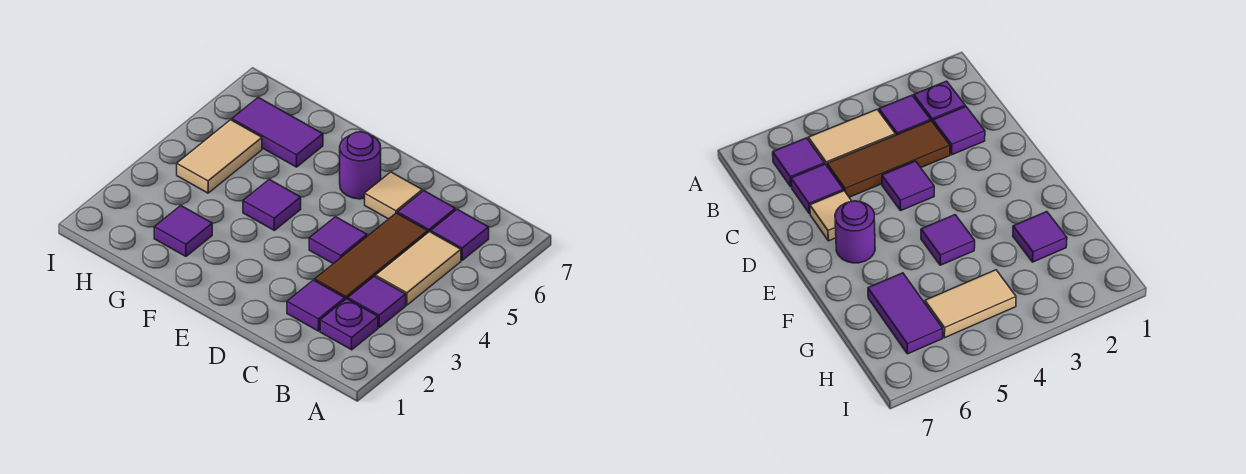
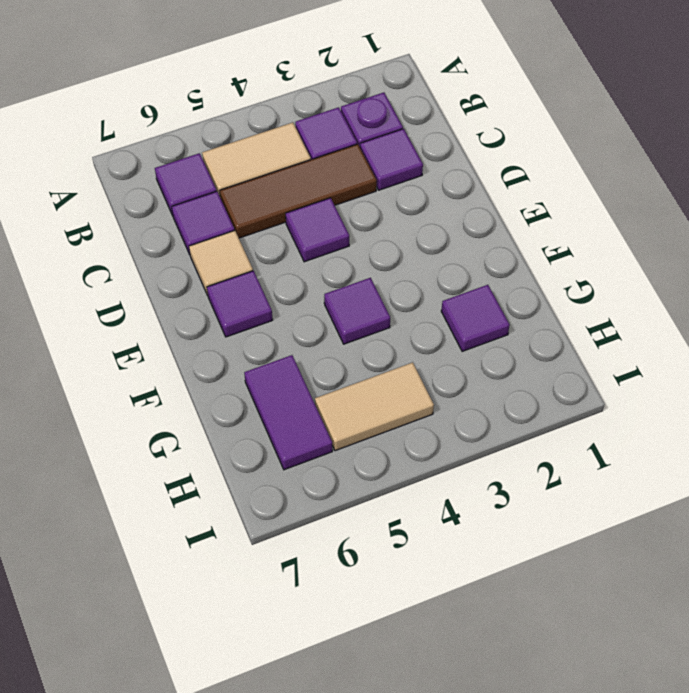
purple round brick E6 level 1 -> purple tile E6 level 1

